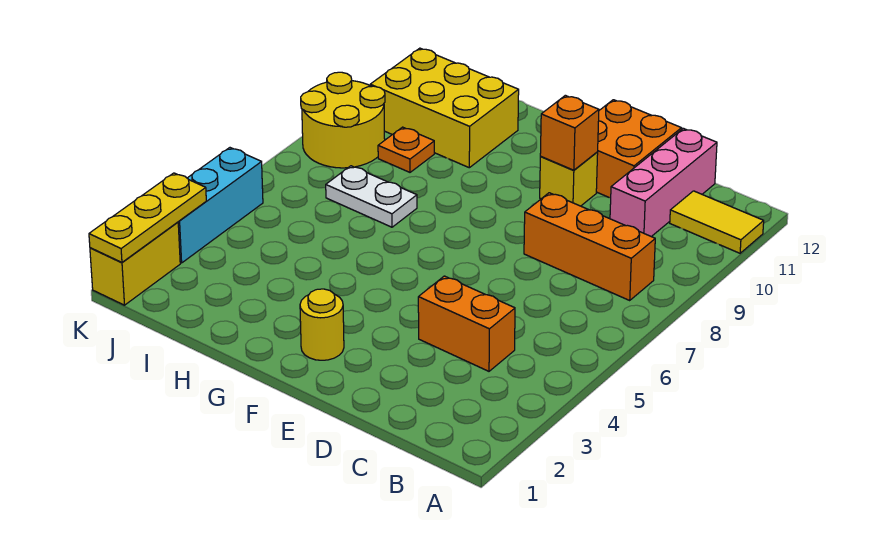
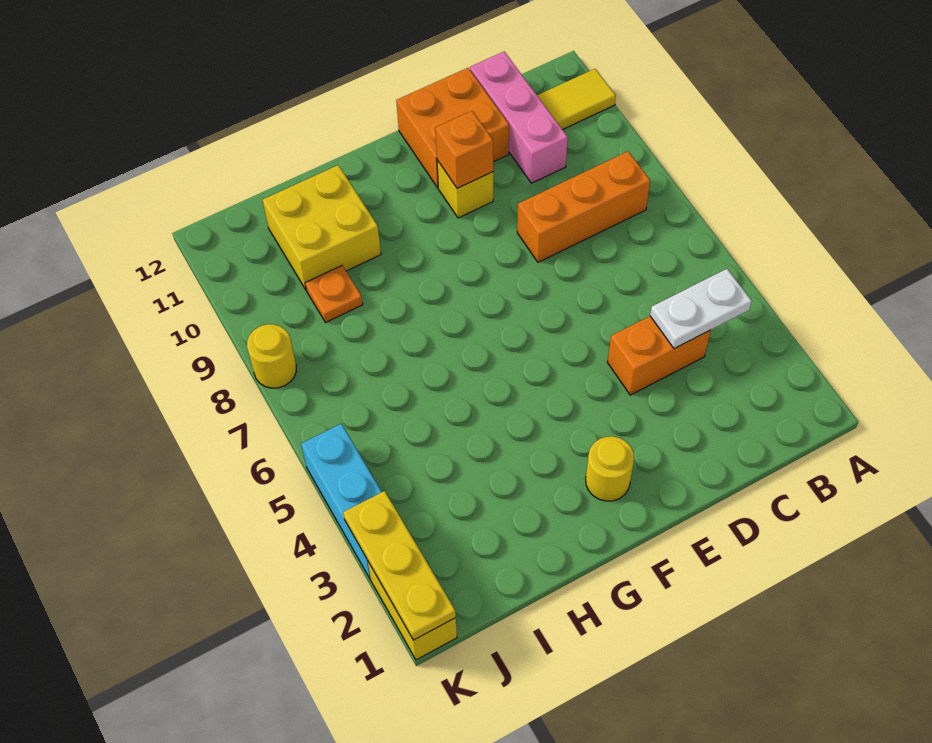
white plate H7:I7 level 1 -> white plate B4:C4 level 2
yellow brick H10:J11 level 1 -> yellow brick H10:I11 level 1
yellow round brick J8:K9 level 1 -> yellow round brick K8 level 1

